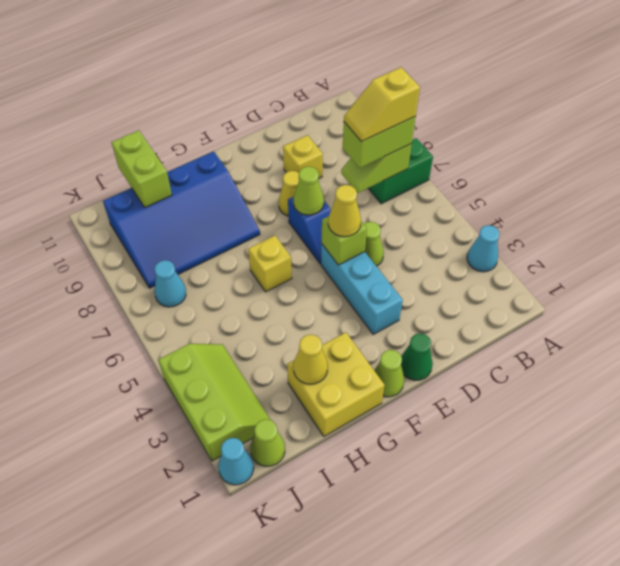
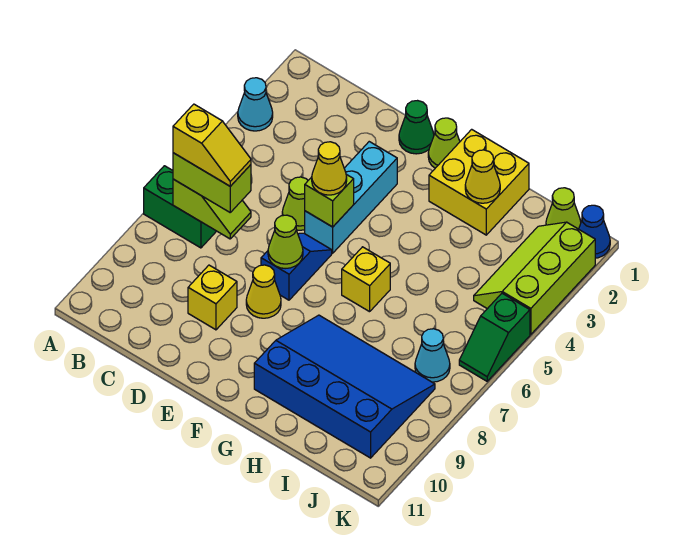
lime brick I10:I11 level 2 -> none
cyan cone K1 level 1 -> blue cone K1 level 1
none -> green slope K5:K6 level 1 top 5

